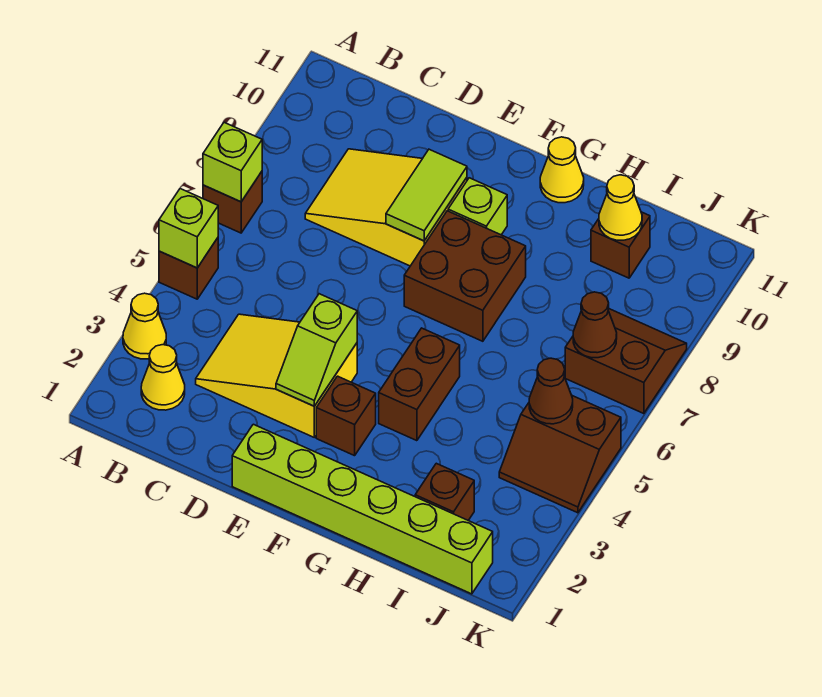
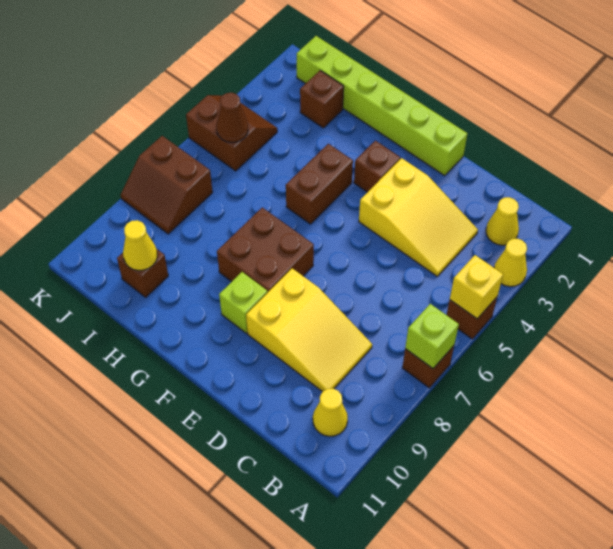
lime brick A5 level 2 -> yellow brick A5 level 2
lime slope E3:E4 level 2 top 4 -> none
lime tile E8:E9 level 2 -> none
yellow cone G11 level 1 -> yellow cone B10 level 1
brown cone J7 level 2 -> none

